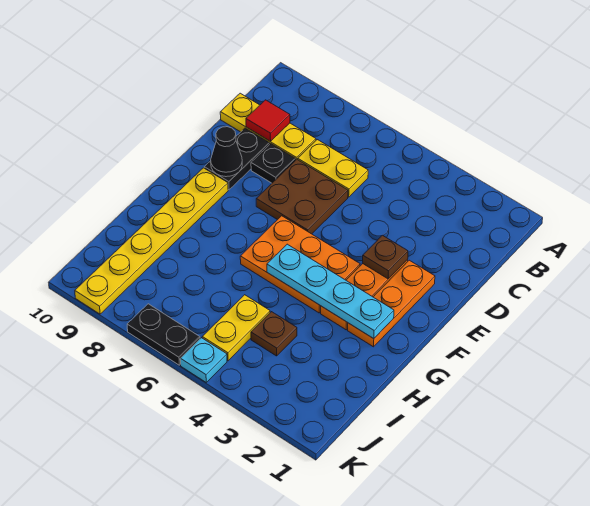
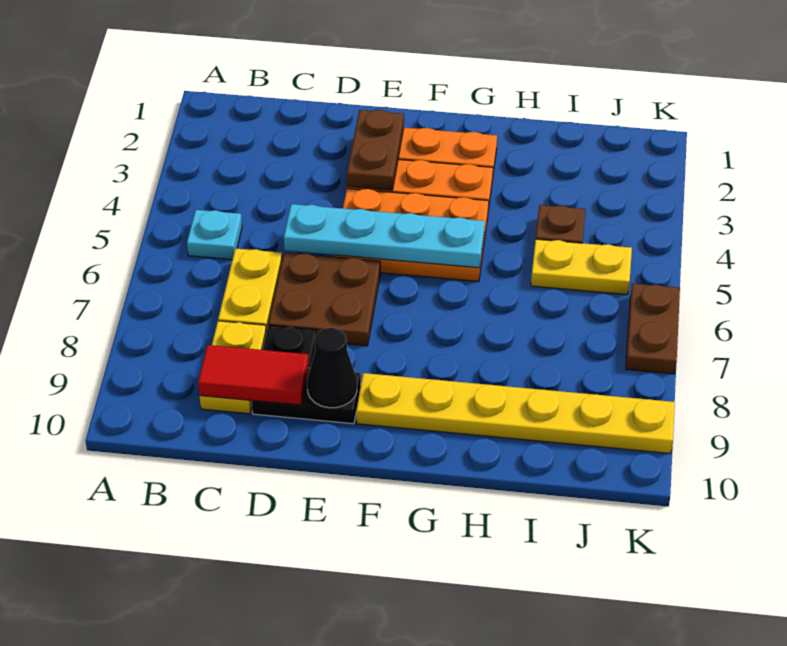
yellow plate C8:C10 level 1 -> yellow plate C8:C9 level 1
red tile C9 level 2 -> red tile C9:D9 level 2
brown plate E3 level 2 -> brown plate E2:E3 level 2
orange plate F4:G6 level 1 -> orange plate E4:G5 level 1
cyan plate G2:G5 level 2 -> cyan plate D5:G5 level 2
cyan plate K5 level 1 -> cyan plate B5 level 1
black plate K6:K7 level 1 -> brown plate K6:K7 level 1

